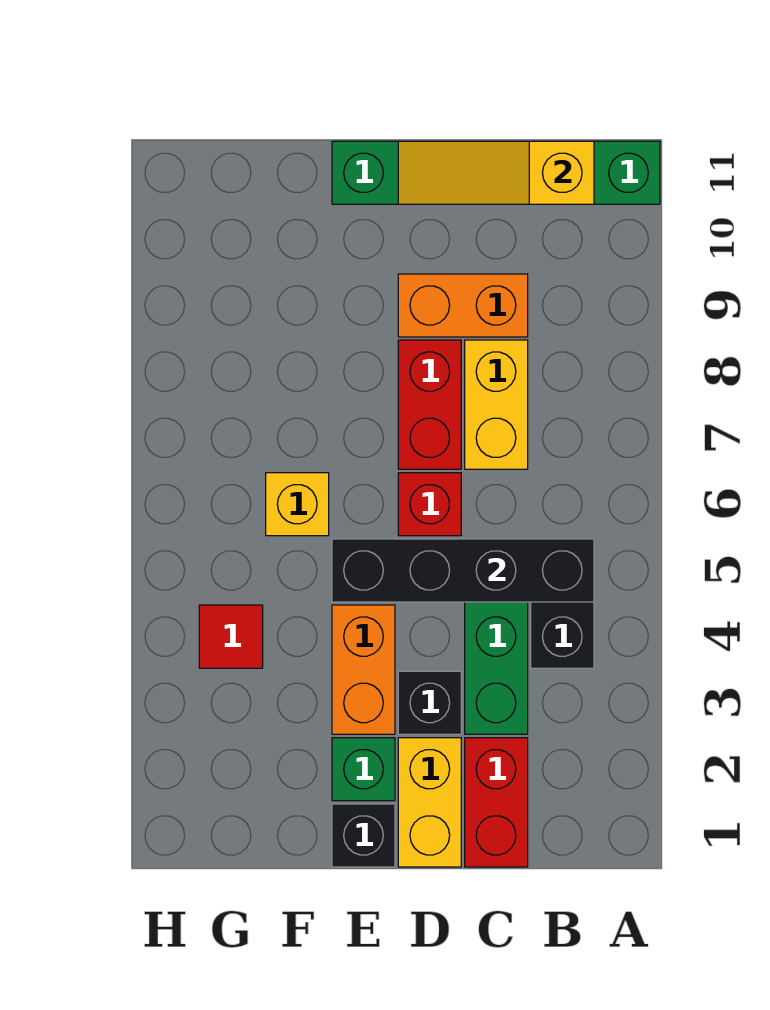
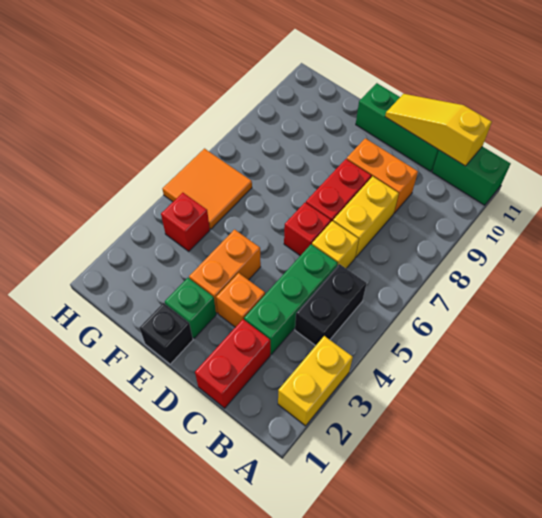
black brick B5:E5 level 2 -> none
yellow brick D1:D2 level 1 -> yellow brick A2:A3 level 1
black brick D3 level 1 -> orange brick D3 level 1
yellow brick F6 level 1 -> yellow brick C6 level 1
red tile G4 level 1 -> red brick G4 level 1
none -> orange tile G5:H6 level 1

